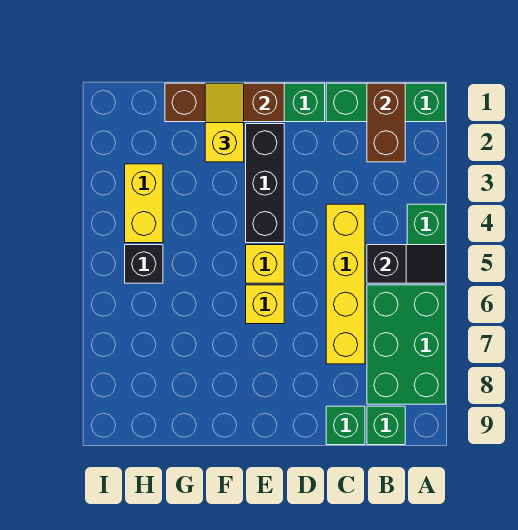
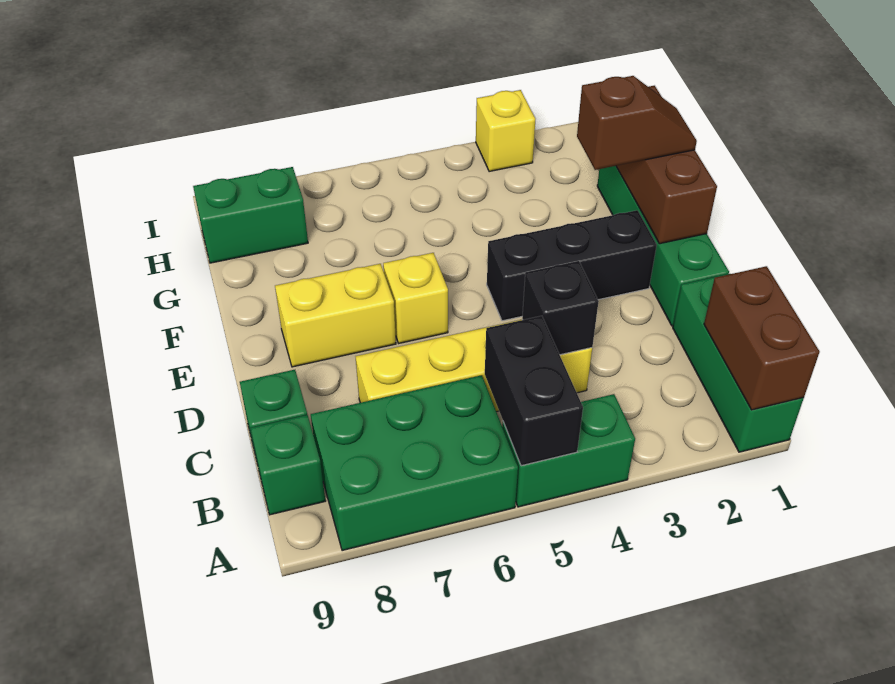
black slope A5:B5 level 2 top B -> black brick A5:B5 level 2
brown brick B1:B2 level 2 -> brown brick A1:B1 level 2
yellow brick E5 level 1 -> yellow brick I3 level 1
yellow slope F1:F2 level 3 top 2 -> brown slope F1:F2 level 3 top 2
yellow brick H3:H4 level 1 -> yellow brick E7:E8 level 1
black brick H5 level 1 -> black brick C4 level 2
none -> green brick H8:H9 level 1

